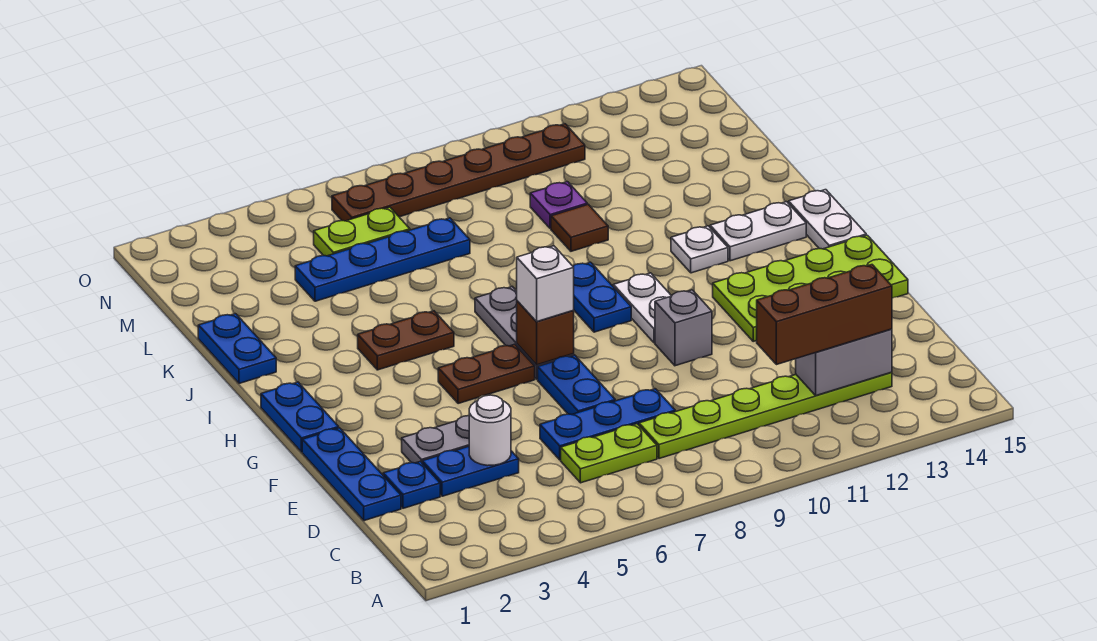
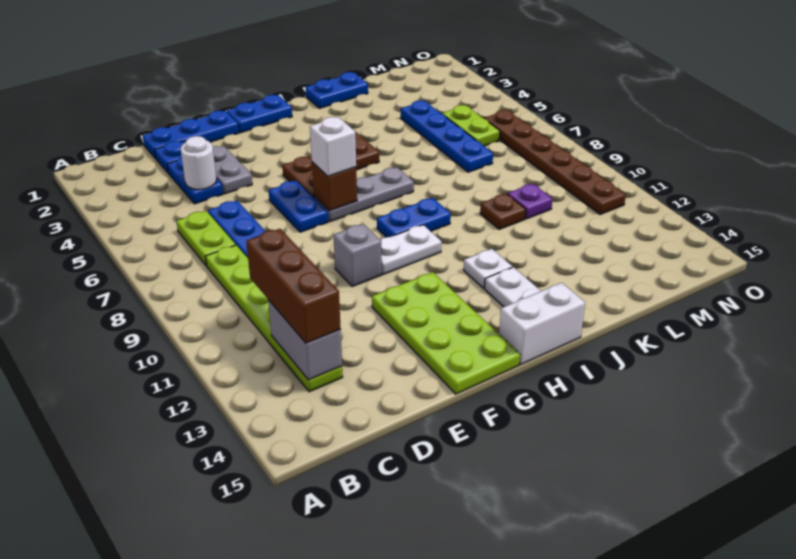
blue plate E7:F7 level 1 -> blue plate F6:F7 level 1
white plate H15:I15 level 1 -> white brick H15:I15 level 1
brown tile K10 level 1 -> brown plate K10 level 1

